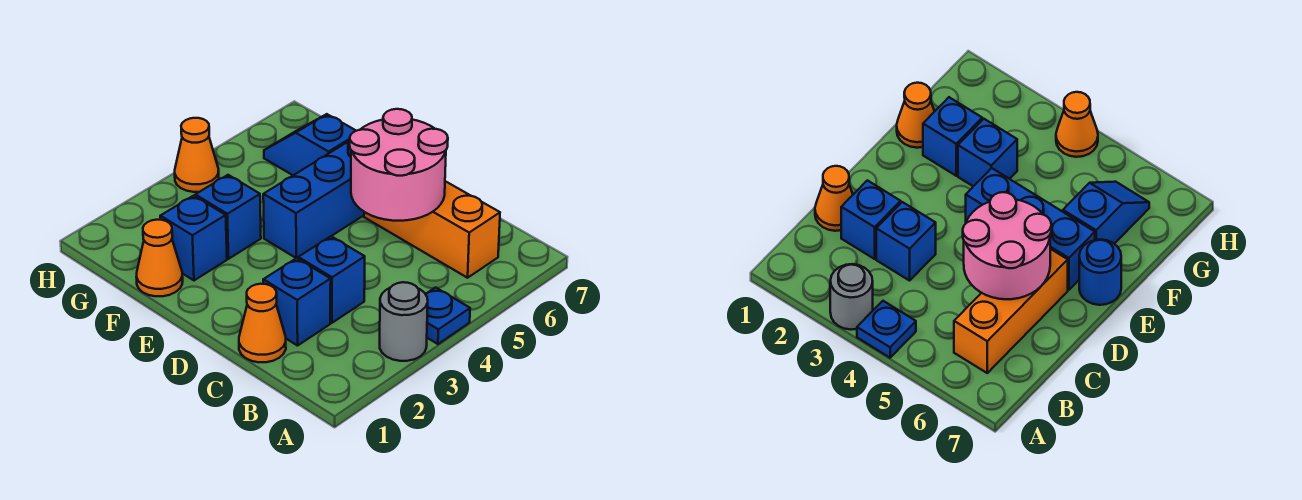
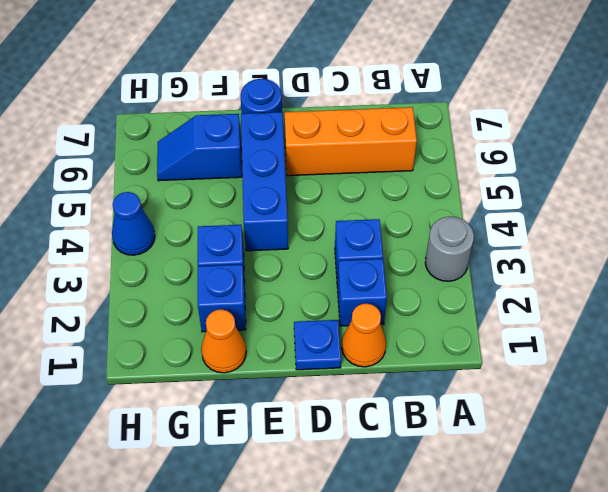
blue plate A4 level 1 -> blue plate D1 level 1
pink round brick C5:D6 level 2 -> none
orange cone H4 level 1 -> blue cone H4 level 1

